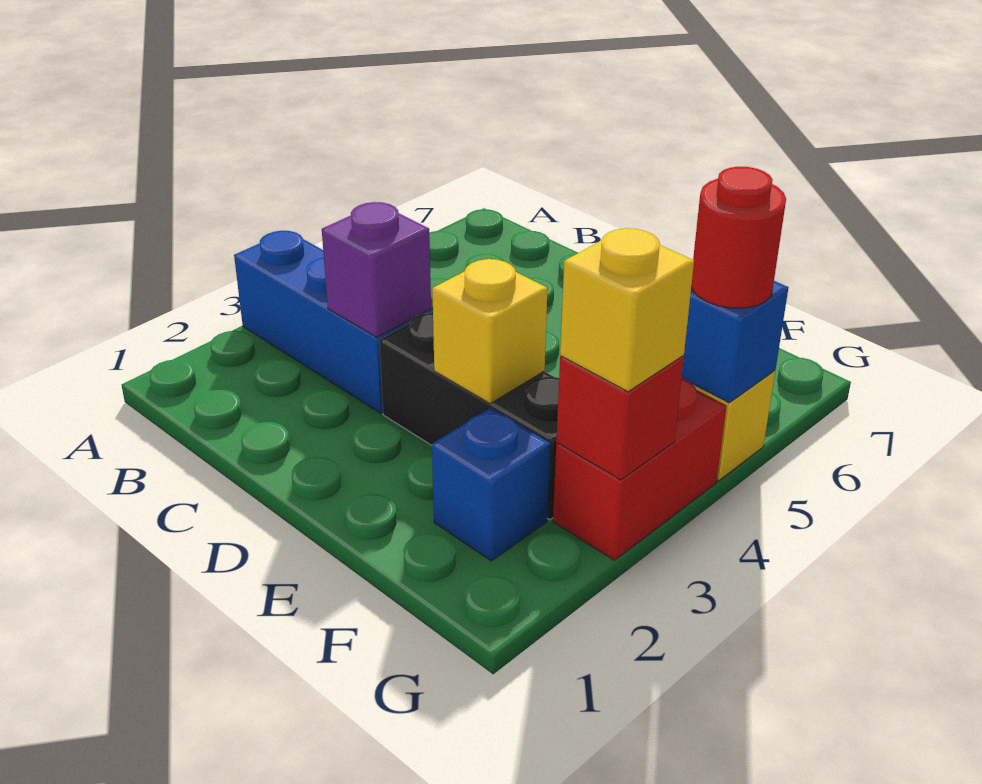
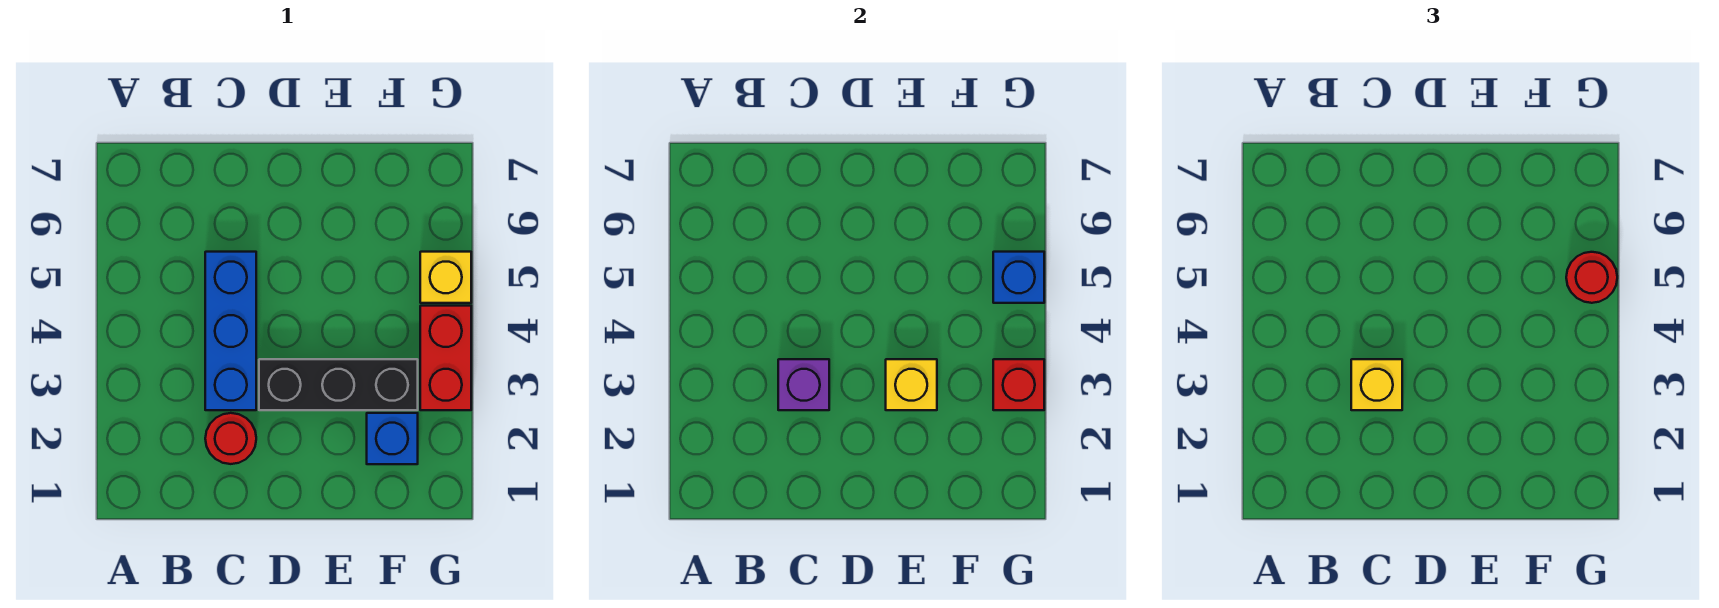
blue brick A3:C3 level 1 -> blue brick C3:C5 level 1
none -> red round brick C2 level 1
yellow brick G3 level 3 -> yellow brick C3 level 3

